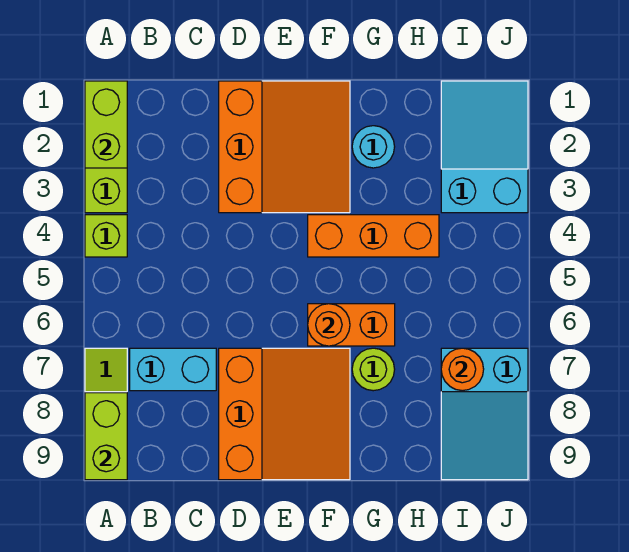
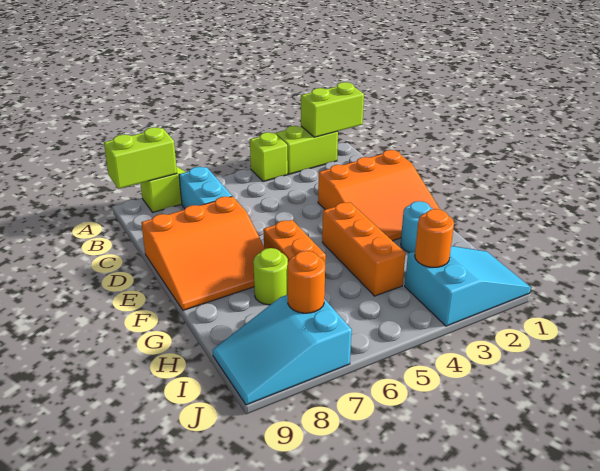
orange round brick F6 level 2 -> orange round brick I3 level 2

